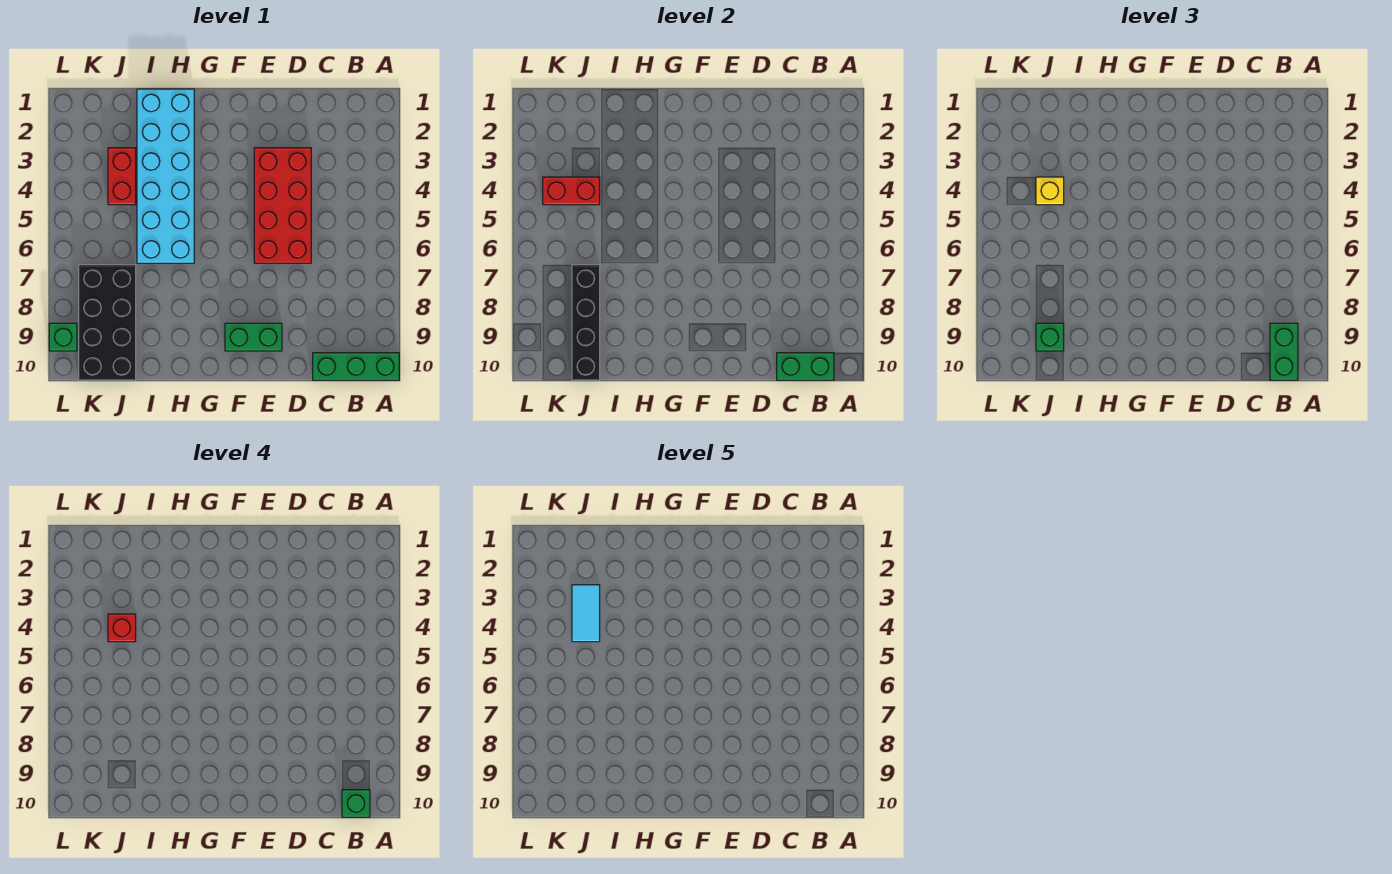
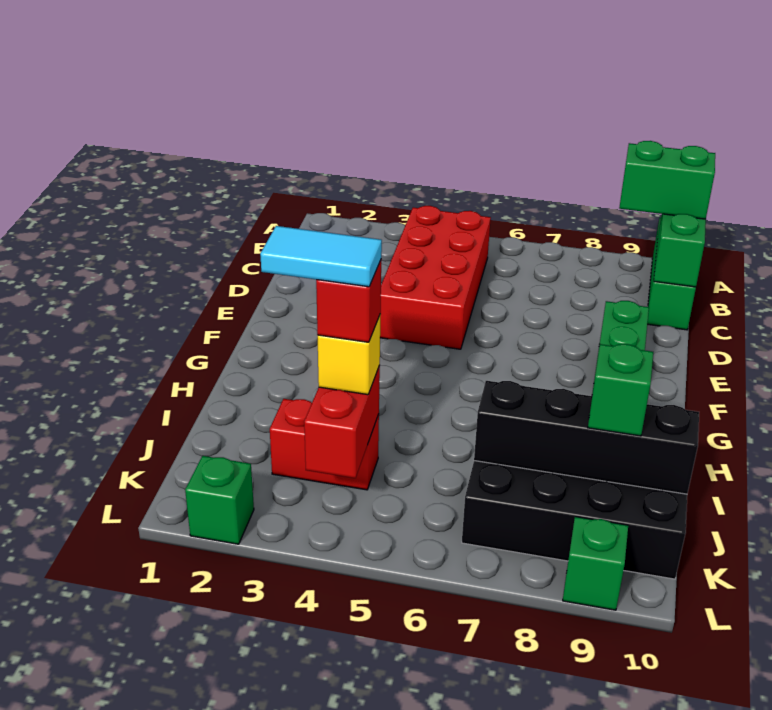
green brick B10 level 4 -> green brick L2 level 1
red brick D3:E6 level 1 -> red brick B4:E5 level 1
cyan brick H1:I6 level 1 -> none

